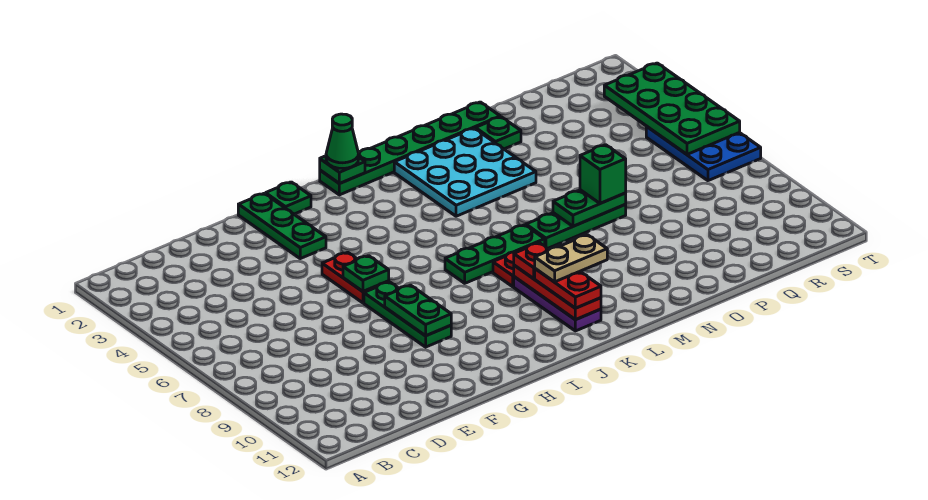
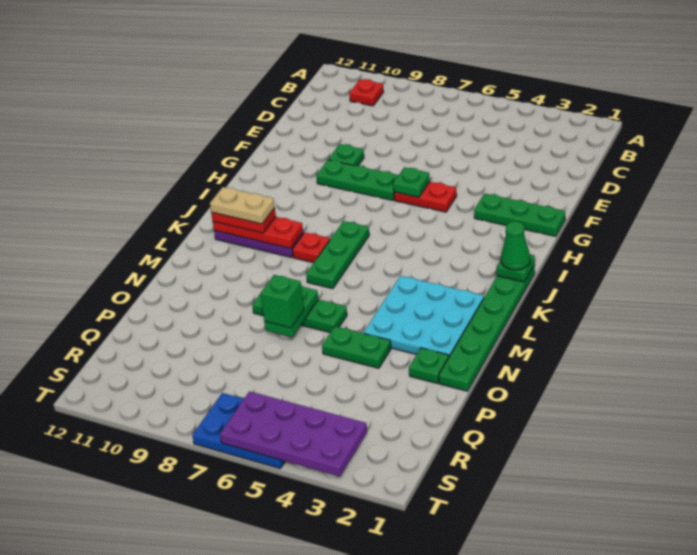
green plate G8:G9 level 2 -> green plate O4:O5 level 1
green plate H1 level 1 -> green plate F9 level 1
red plate K9 level 3 -> red plate B10 level 1
tan plate K10:L10 level 4 -> tan plate K10:K11 level 4
green plate M7:O7 level 1 -> green plate N6:N8 level 1
green plate S3:T6 level 2 -> purple plate S3:T6 level 2

